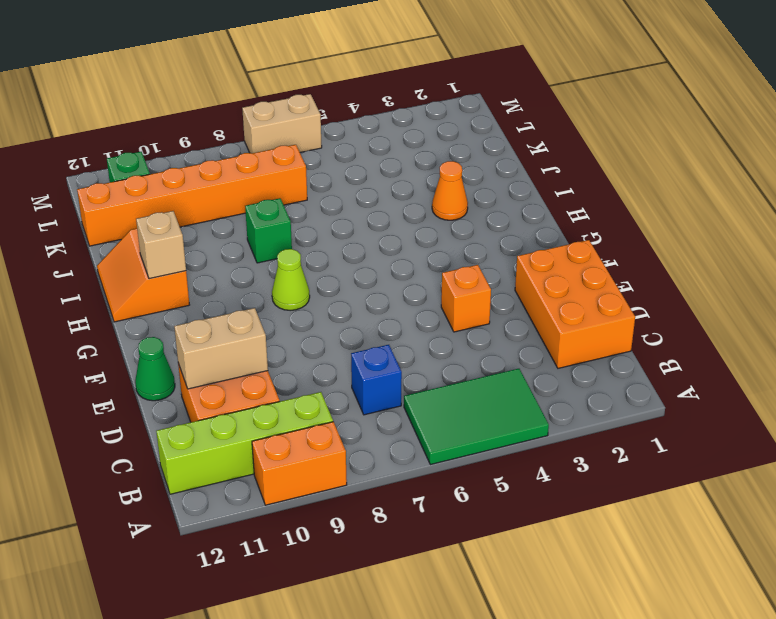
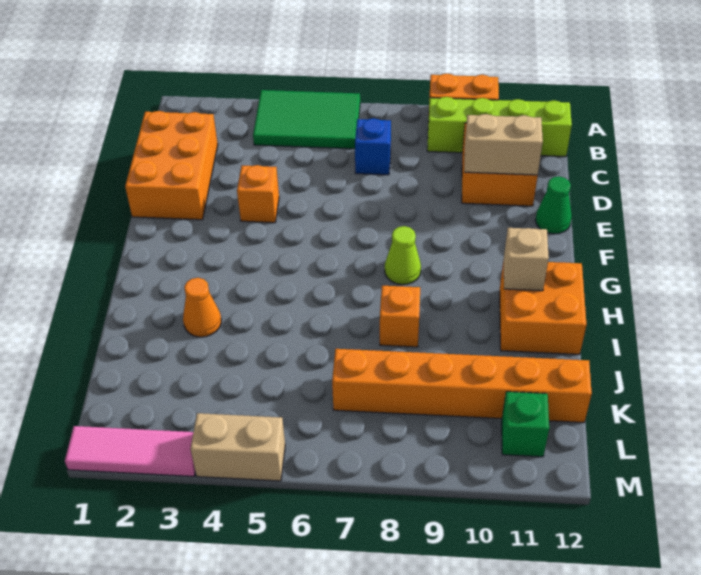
orange slope H11:I12 level 1 top 11 -> orange brick H11:I12 level 1
green brick I8 level 1 -> orange brick I8 level 1
none -> pink tile M1:M3 level 1
tan brick M6:M7 level 1 -> tan brick M4:M5 level 1

